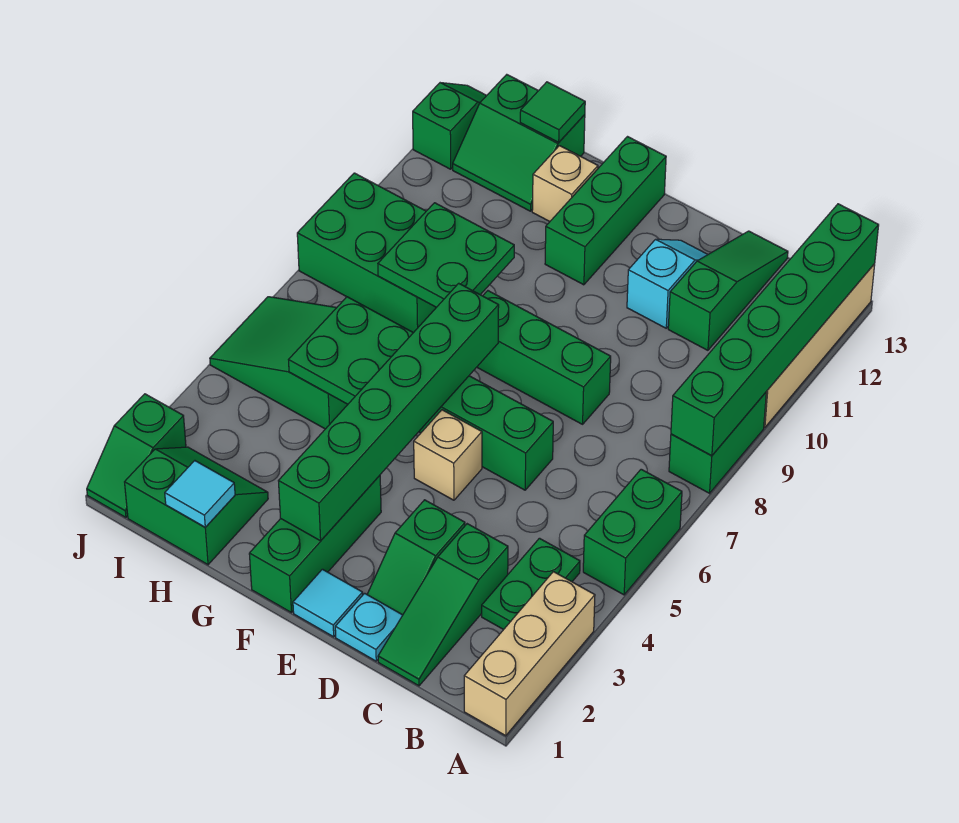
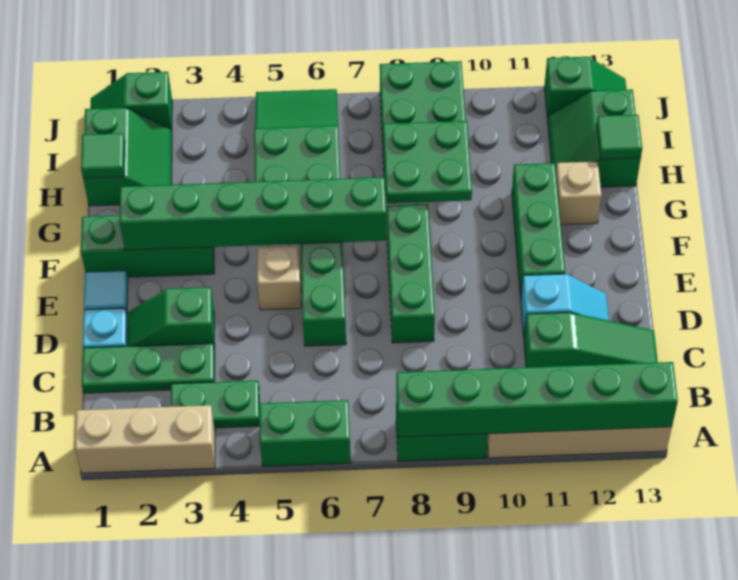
green slope C1:C3 level 1 top 3 -> green plate C1:C3 level 1
green brick F11:F13 level 1 -> green brick E11:G11 level 1
cyan tile H1 level 2 -> green tile H1 level 2

